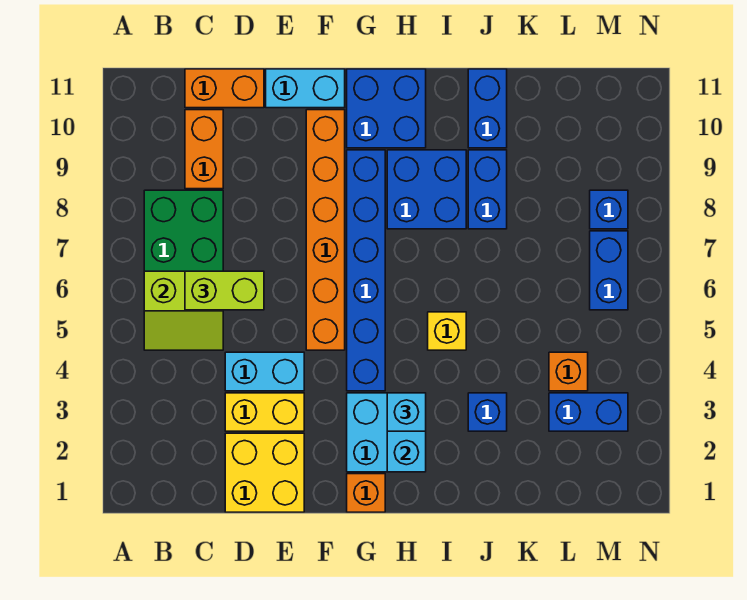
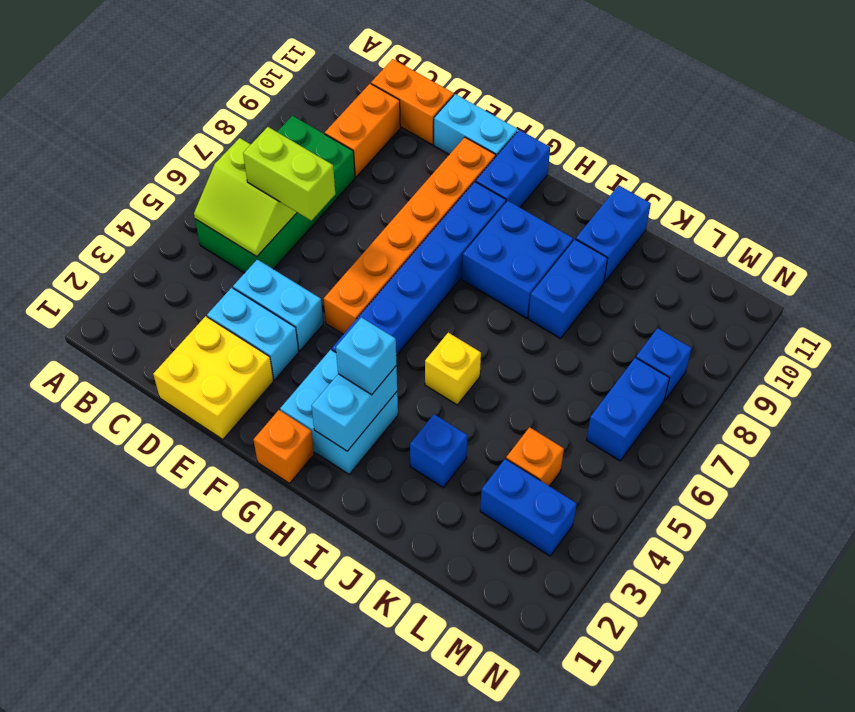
yellow brick D3:E3 level 1 -> cyan brick D3:E3 level 1
blue brick G10:H11 level 1 -> blue brick G10:G11 level 1

